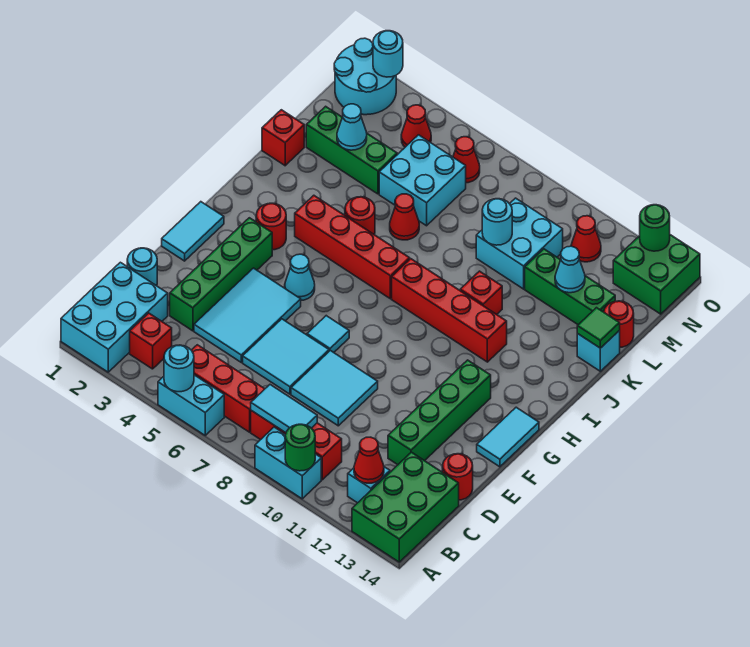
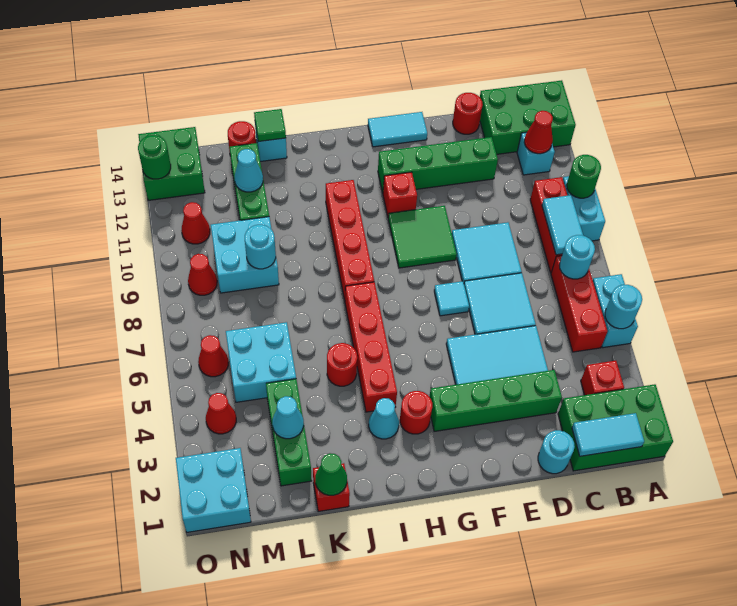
cyan brick A1:C2 level 1 -> green brick A1:C2 level 1
cyan tile F1:G1 level 1 -> cyan tile B1:C1 level 2
none -> green tile F9:G10 level 1
cyan cone G5 level 1 -> cyan cone I3 level 1
red brick J10 level 1 -> red brick G11 level 1
none -> green cone K1 level 2
red cone K6 level 1 -> red cone N9 level 1
cyan round brick N1:O2 level 1 -> cyan brick N1:O2 level 1
cyan round brick O2 level 2 -> cyan round brick B7 level 2

